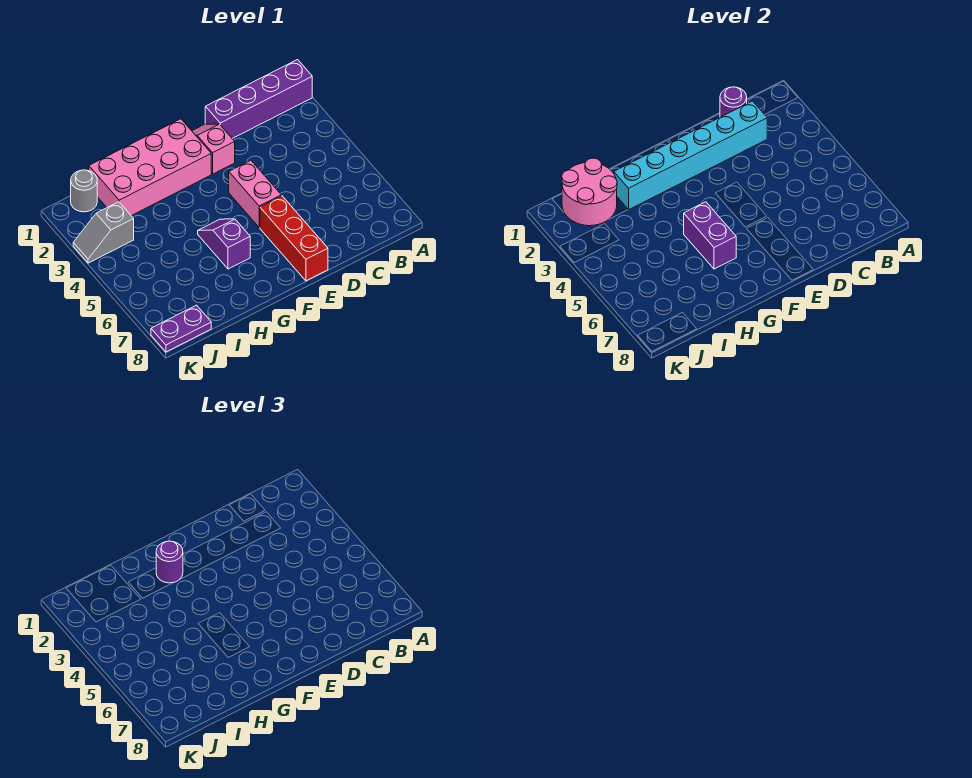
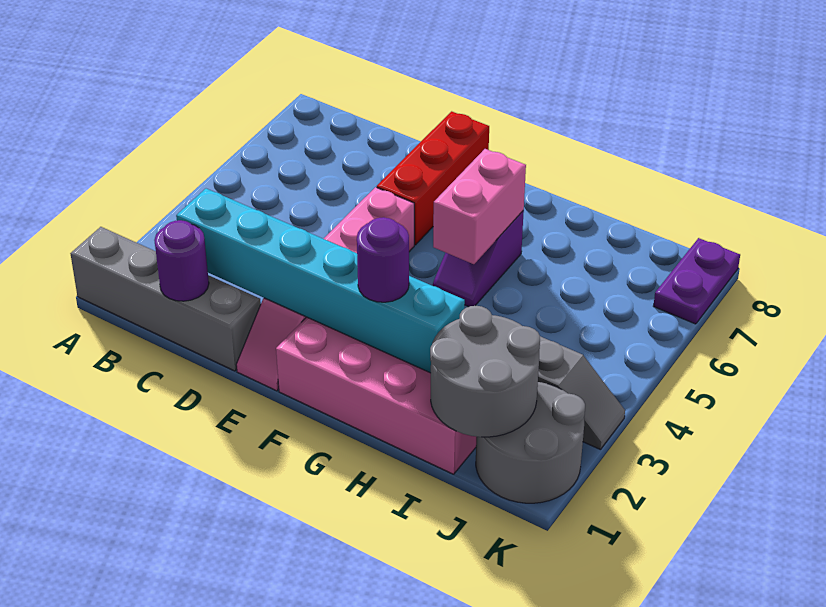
purple brick A1:D1 level 1 -> grey brick A1:D1 level 1
purple brick G5:G6 level 2 -> pink brick G5:G6 level 2
pink round brick I1:J2 level 2 -> grey round brick I1:J2 level 2
grey round brick J1 level 1 -> grey round brick J1:K2 level 1
purple plate J8:K8 level 1 -> purple plate K7:K8 level 1

